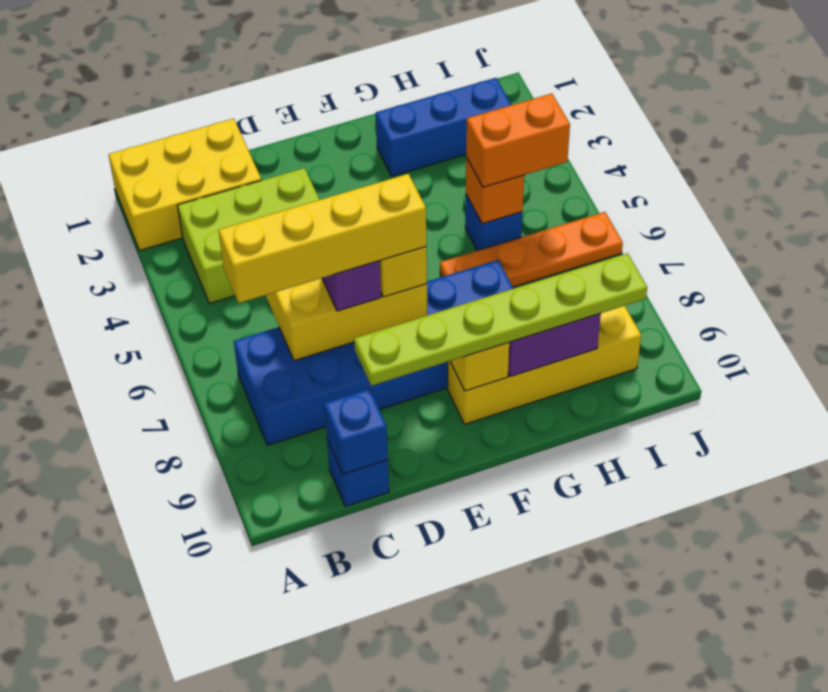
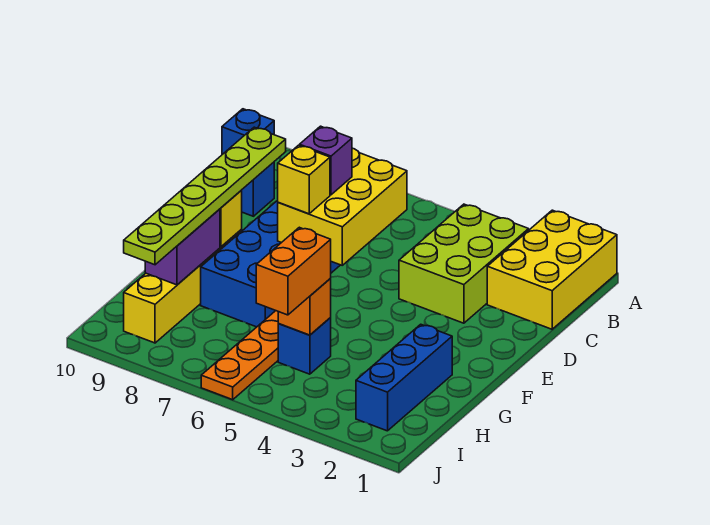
yellow brick B7:E7 level 4 -> none

